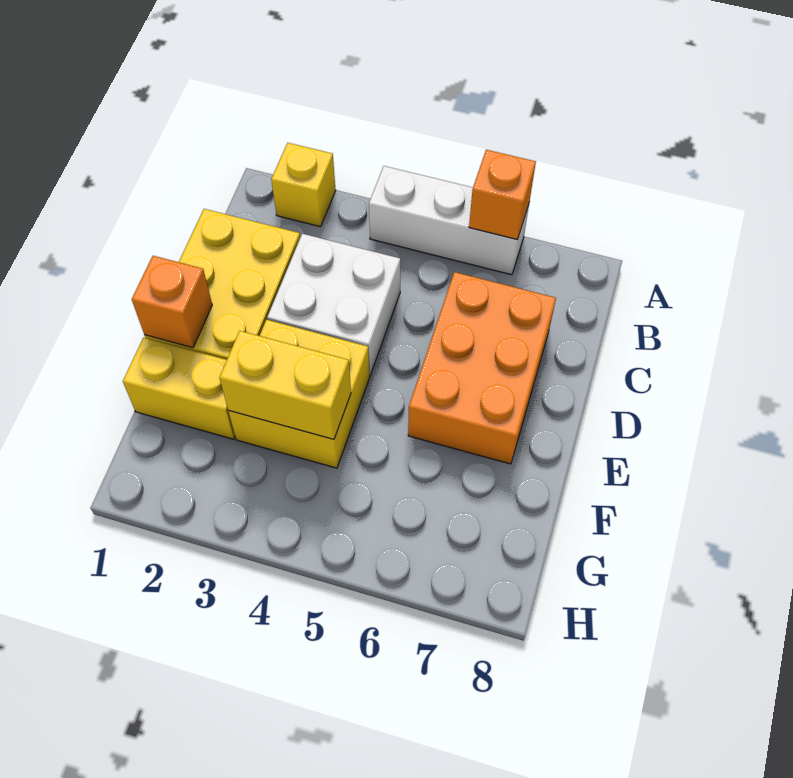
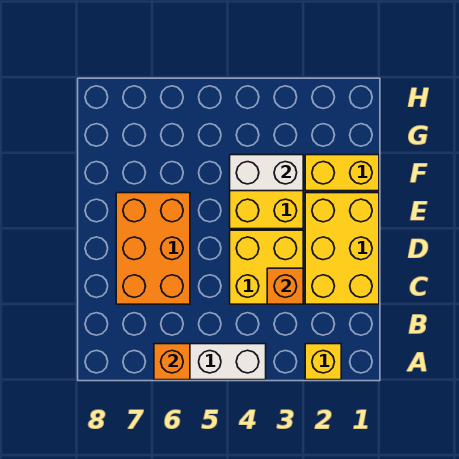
white brick C3:D4 level 1 -> yellow brick C3:D4 level 1
orange brick E1 level 2 -> orange brick C3 level 2
yellow brick F3:F4 level 2 -> white brick F3:F4 level 2

